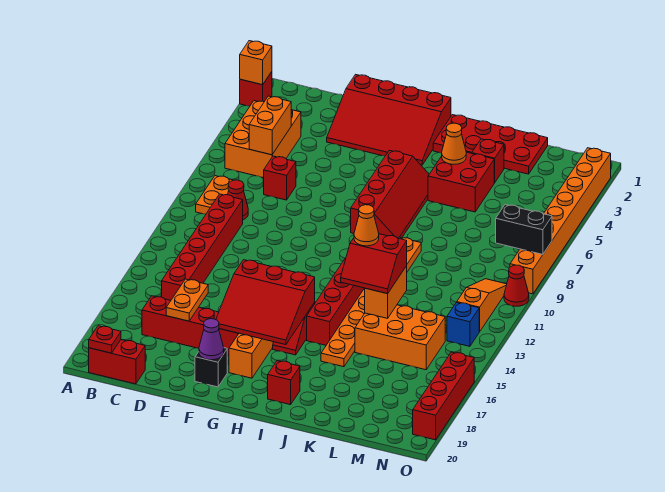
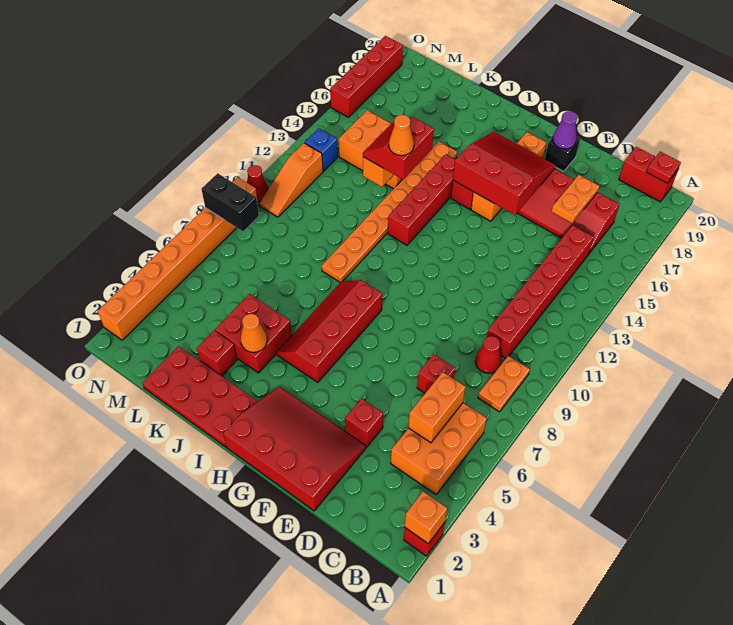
red brick I19 level 1 -> red brick E4 level 1
red slope J13:K14 level 3 top 13 -> red slope J13:K14 level 3 top J

